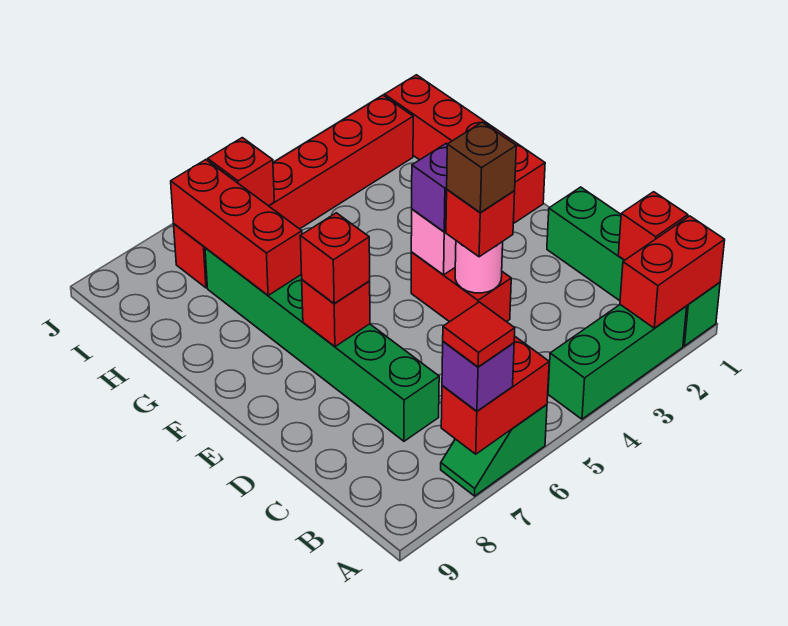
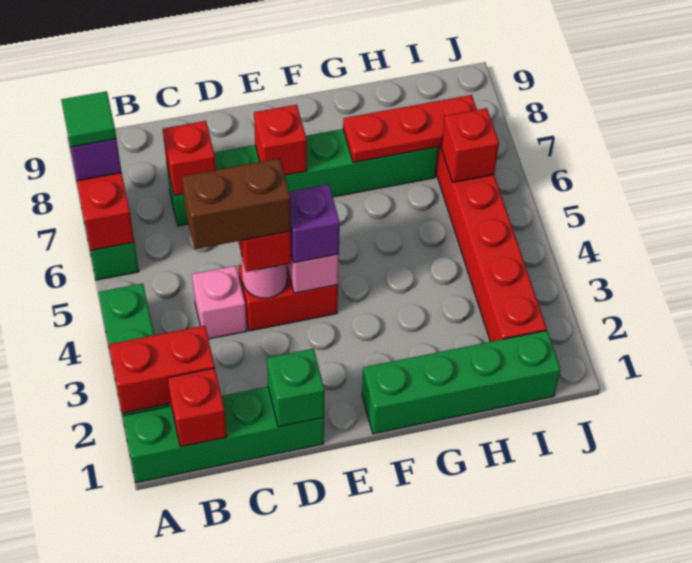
red brick A1:A2 level 2 -> red brick A2:B2 level 2
red tile A7 level 4 -> green tile A7 level 4
none -> pink brick C4 level 1
none -> green brick D1 level 2
brown brick D4 level 4 -> brown brick C4:D4 level 4
red brick E7 level 3 -> red brick C7 level 2
red brick F1:I1 level 1 -> green brick F1:I1 level 1
red brick G7:I7 level 2 -> red plate G7:I7 level 2

